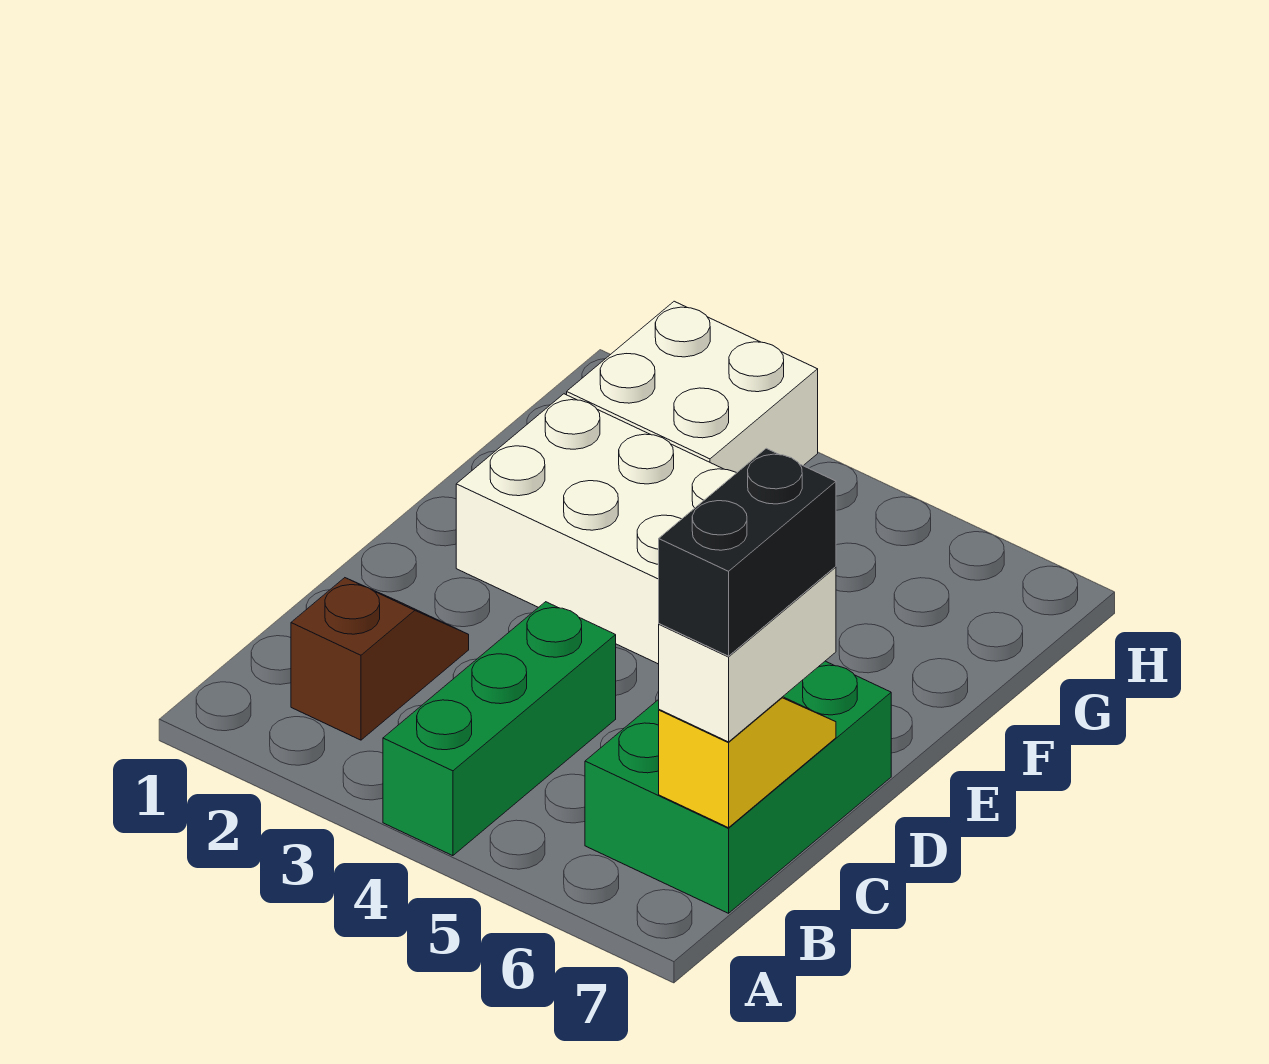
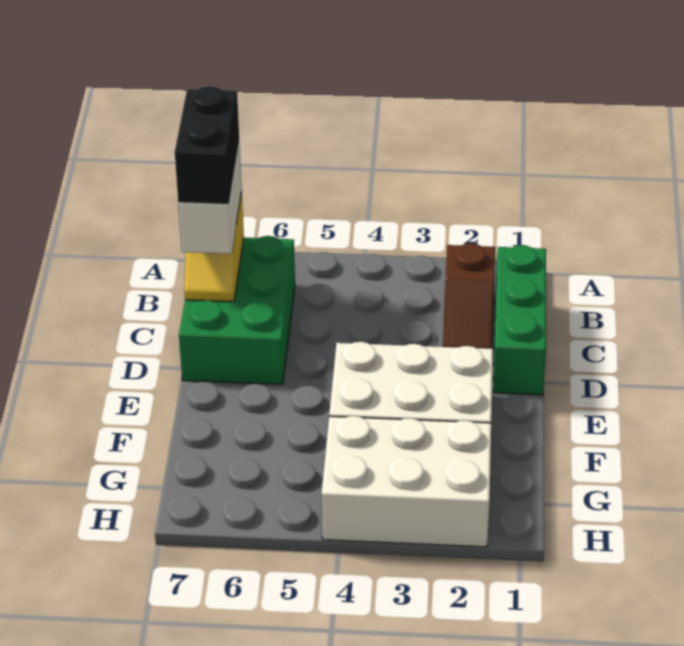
green brick A4:C4 level 1 -> green brick B1:D1 level 1
white brick G2:H3 level 1 -> white brick G2:H4 level 1

